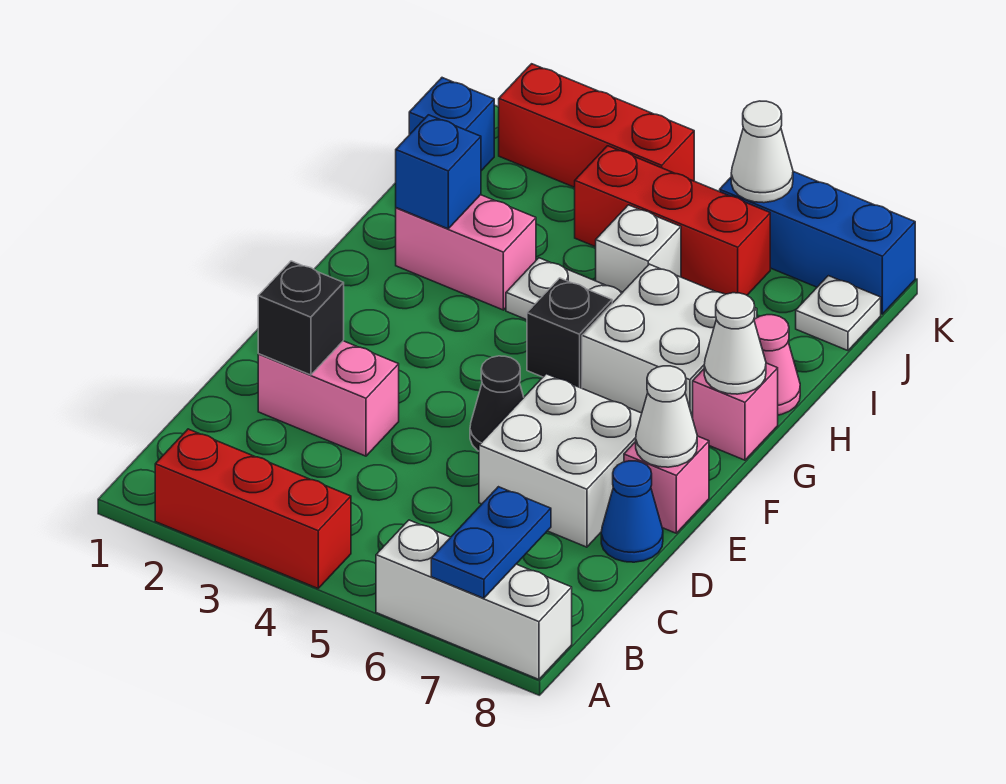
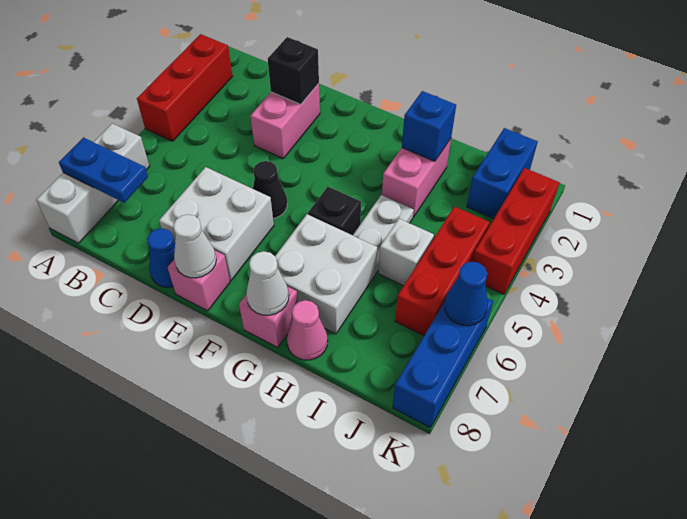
blue brick J1 level 1 -> blue brick J1:J2 level 1
white plate J8 level 1 -> none
white cone K6 level 2 -> blue cone K6 level 2

